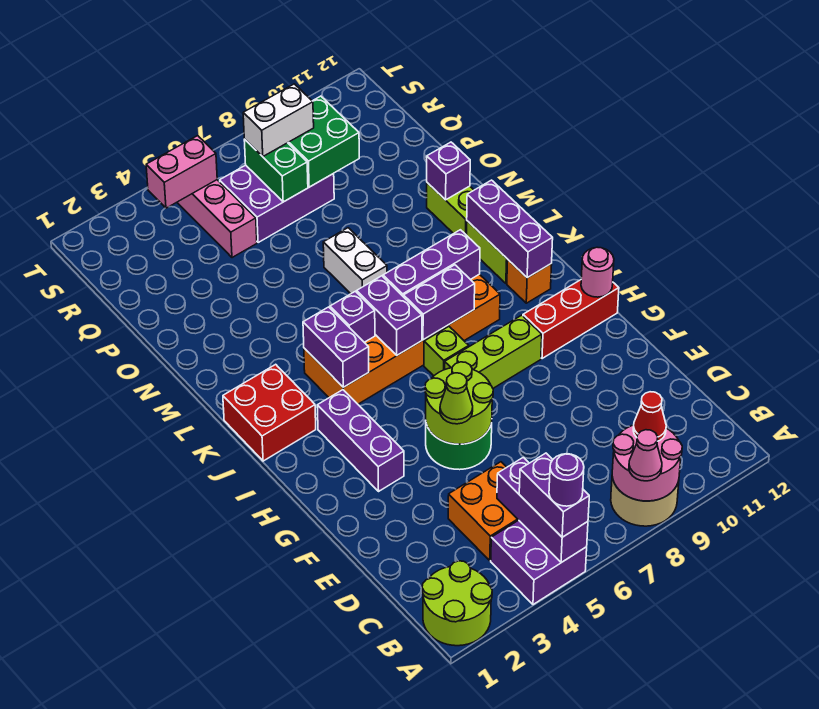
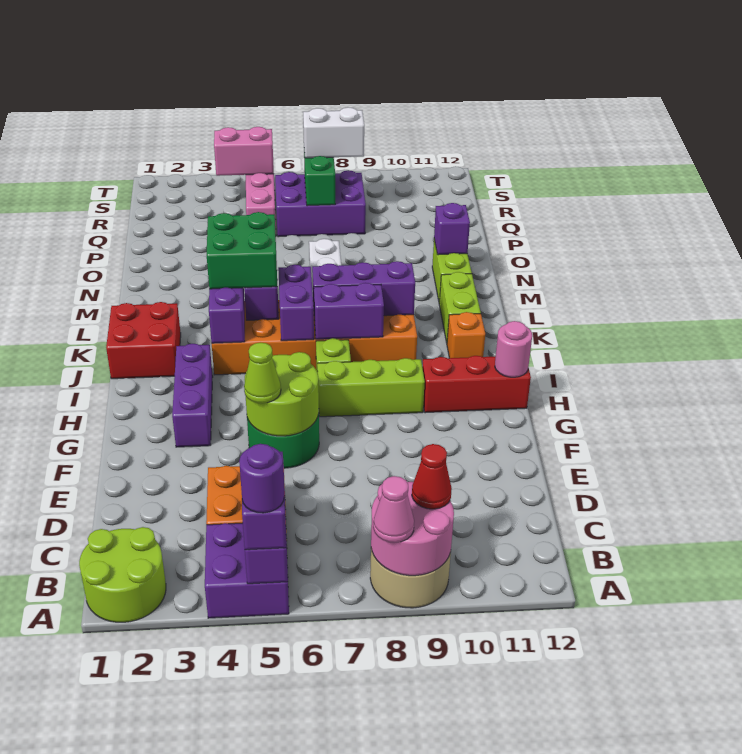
purple brick J11:L11 level 2 -> none
green brick Q8:R9 level 2 -> green brick K4:L5 level 3

